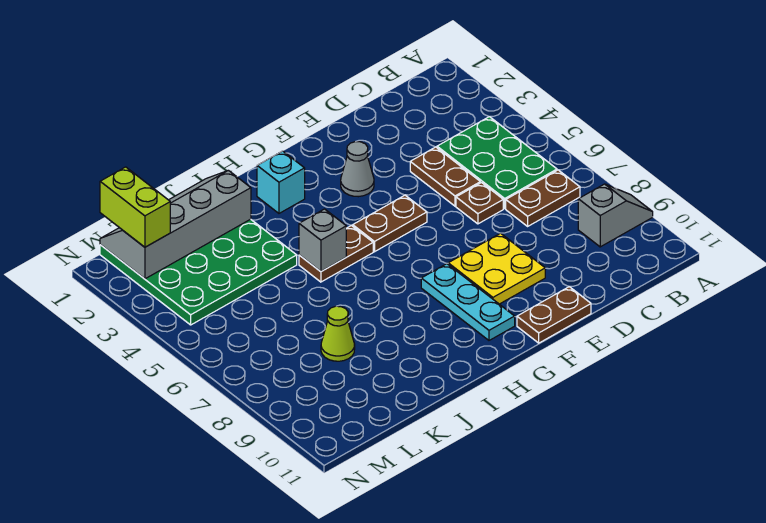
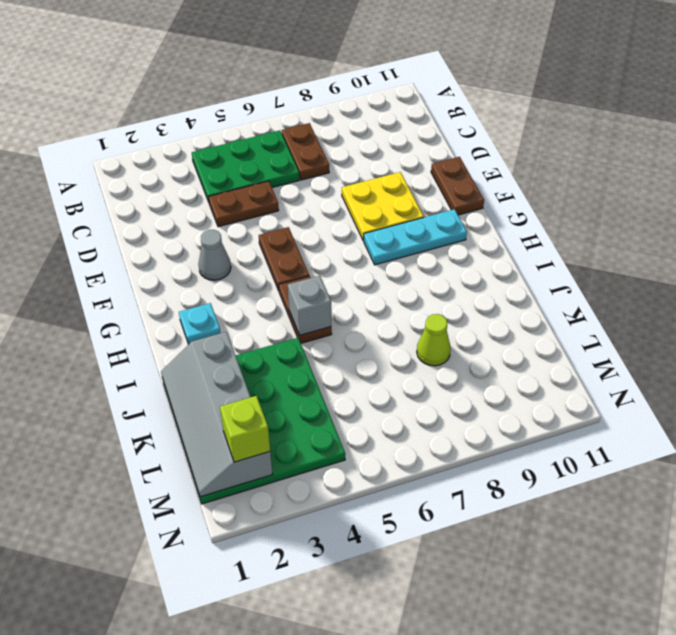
grey slope A9:B9 level 1 top B -> none
brown plate D6 level 1 -> none
cyan brick H2 level 1 -> cyan plate H2 level 1
lime brick M1:M2 level 3 -> lime brick M2 level 3

